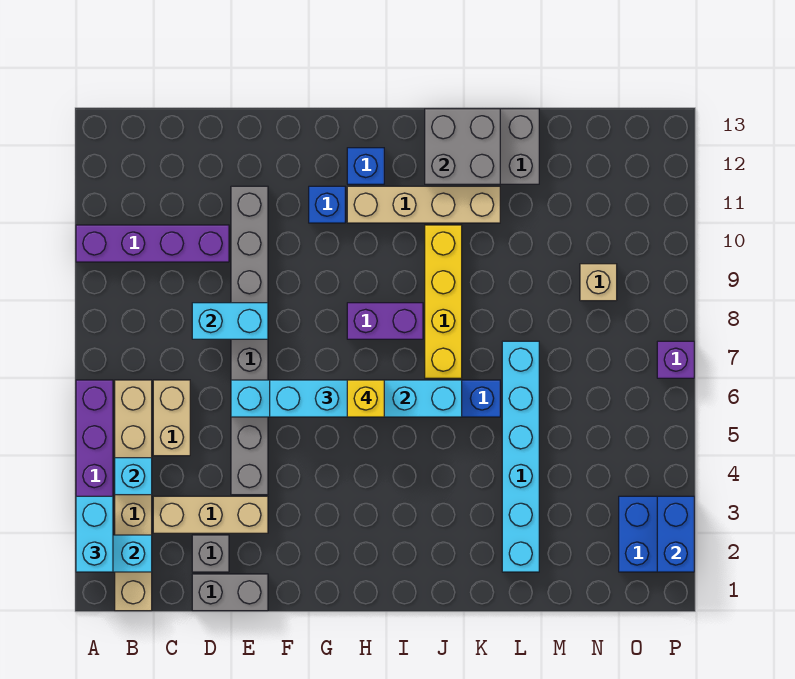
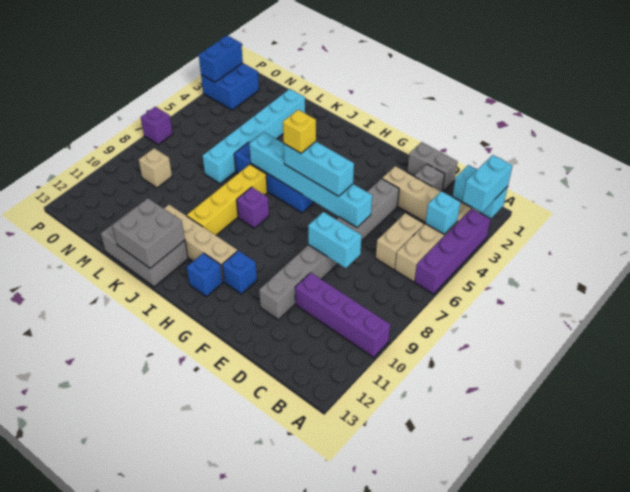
purple brick H8:I8 level 1 -> purple brick I8 level 1

